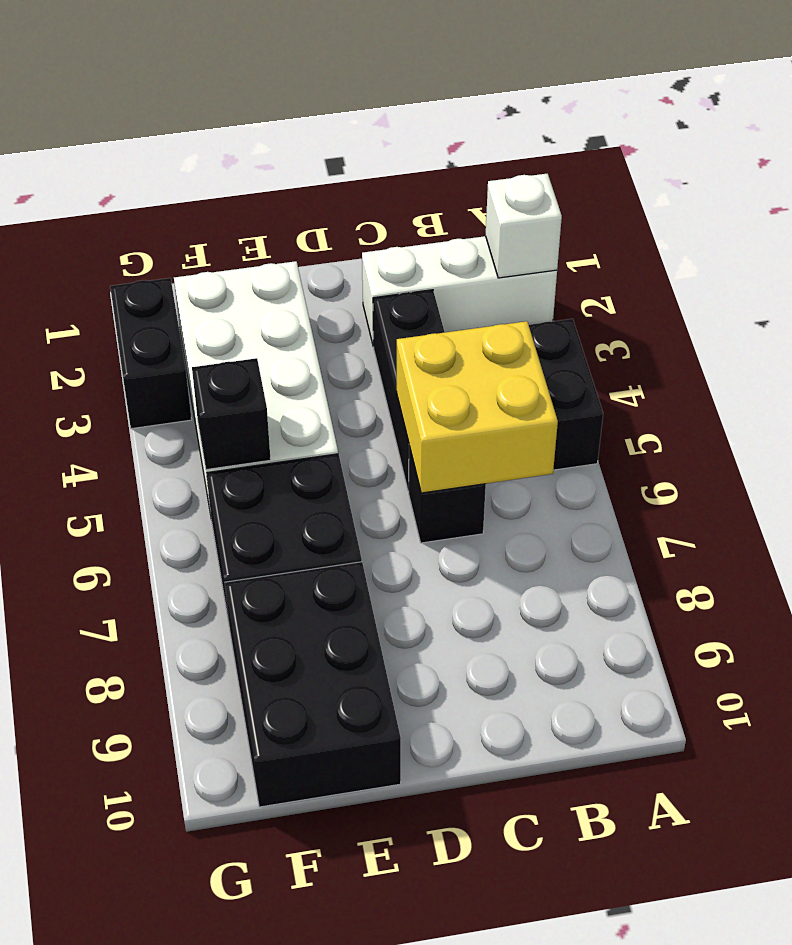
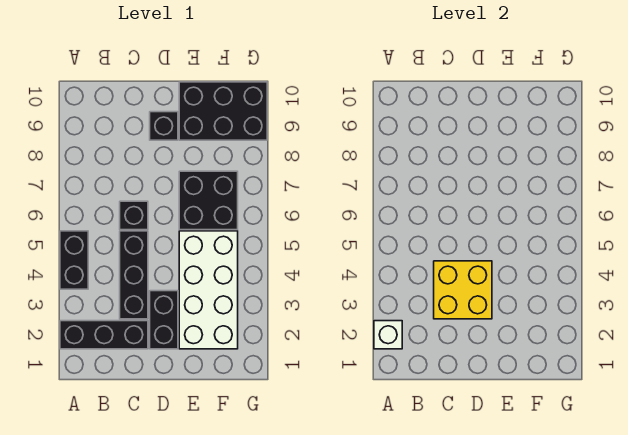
white brick A2:C2 level 1 -> black brick A2:C2 level 1
yellow brick B5:C6 level 2 -> yellow brick C3:D4 level 2
black brick E8:F10 level 1 -> black brick E9:G10 level 1
black brick F5 level 2 -> black brick D9 level 1
black brick G2:G3 level 1 -> black brick D2:D3 level 1

